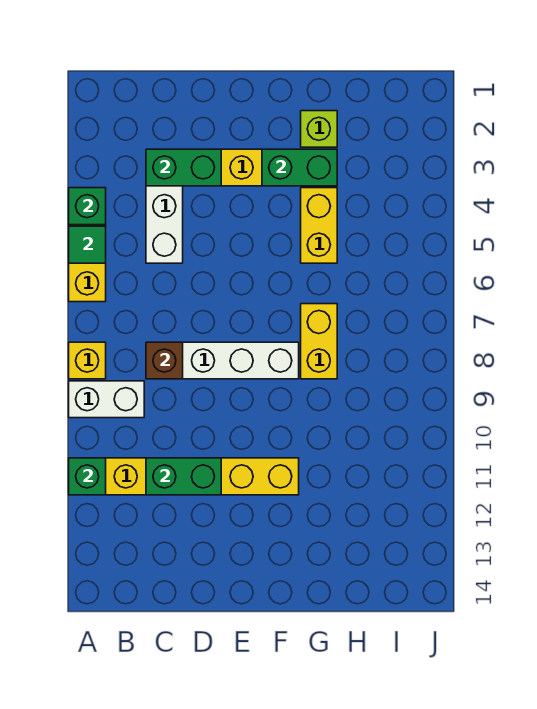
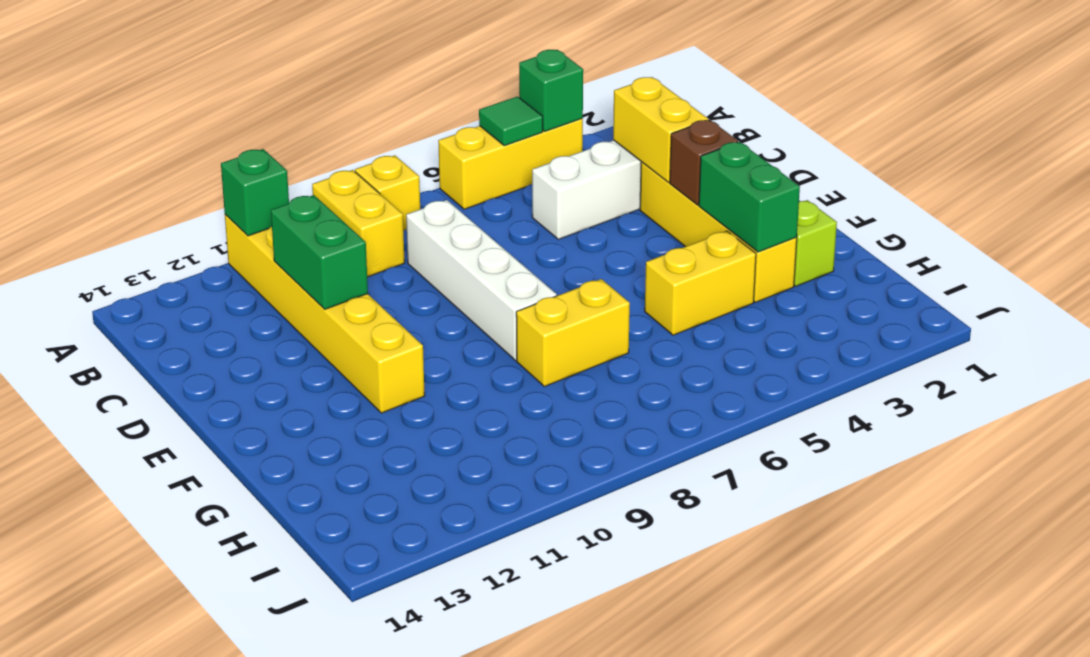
white brick A9:B9 level 1 -> yellow brick A9:B9 level 1
green brick C3:D3 level 2 -> yellow brick C3:D3 level 2
brown brick C8 level 2 -> brown brick E3 level 2

